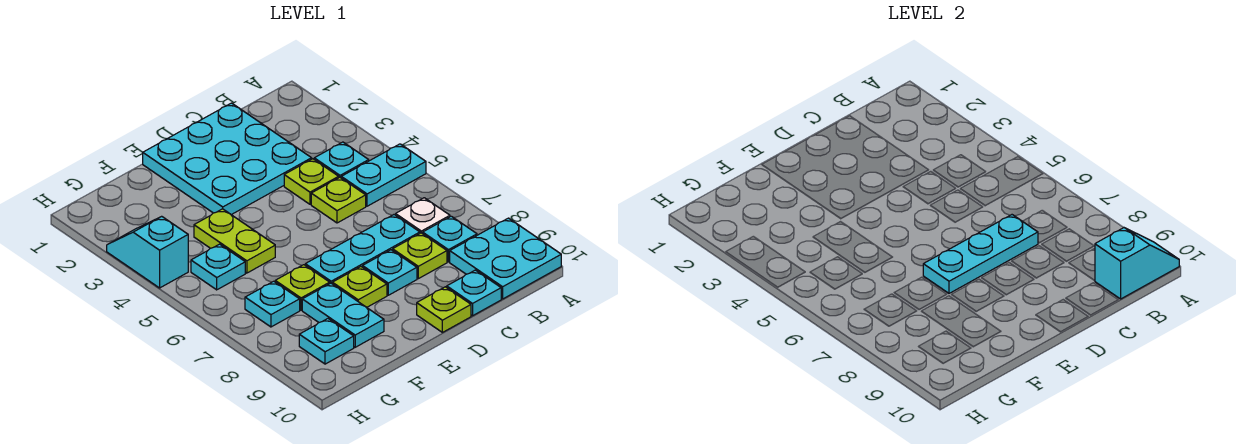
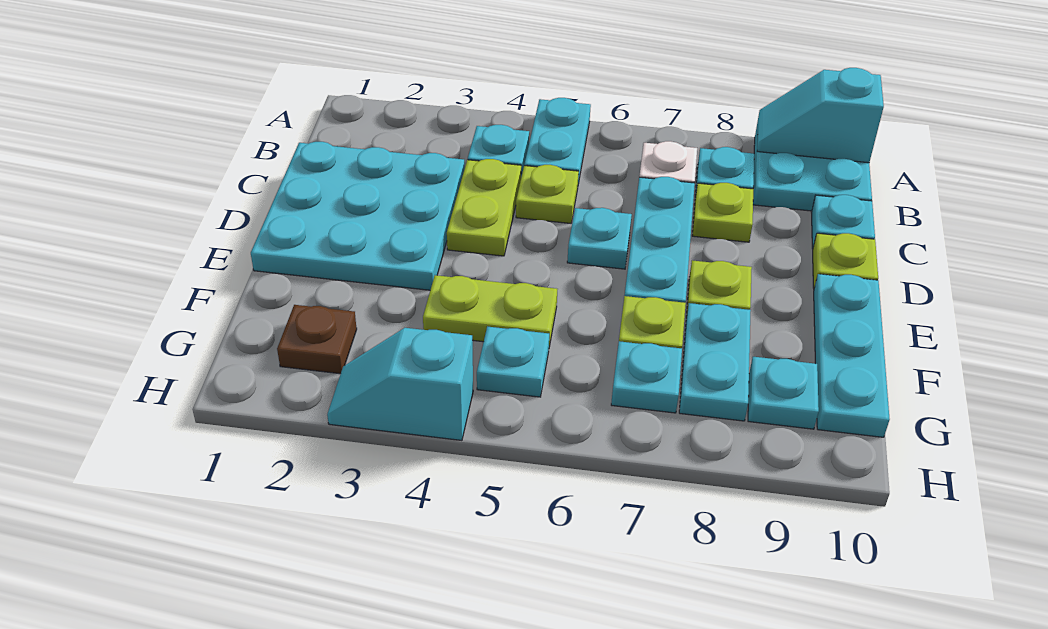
cyan slope A10:B10 level 2 top B -> cyan slope A9:A10 level 2 top 10
lime plate C4 level 1 -> lime plate C4:D4 level 1
cyan plate C7:E7 level 2 -> cyan plate E10:G10 level 1
cyan plate D8 level 1 -> cyan plate D6 level 1
cyan plate F8:F9 level 1 -> cyan plate F8:G8 level 1
none -> brown plate G2 level 1

